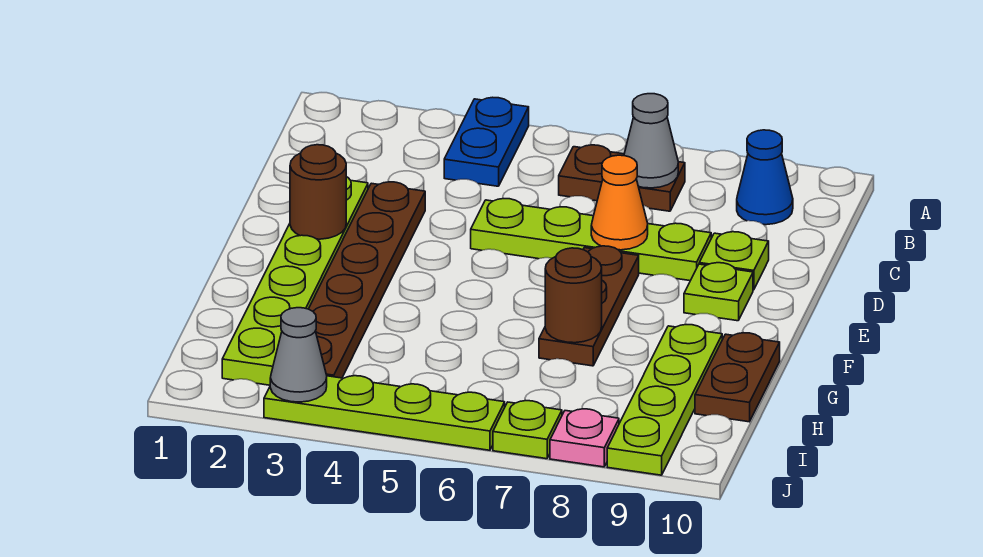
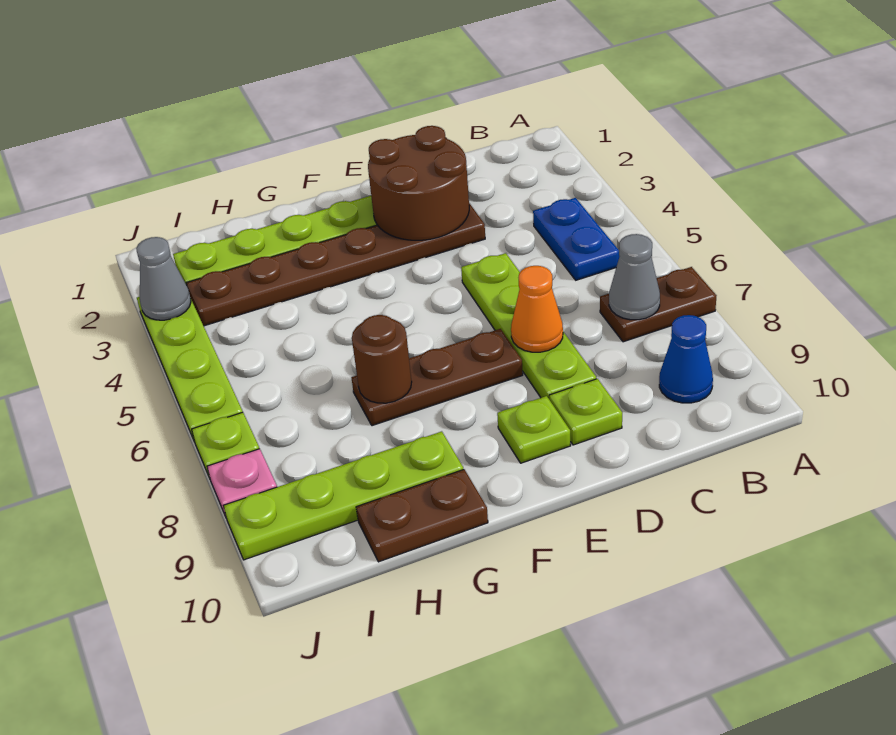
blue plate A4:B4 level 1 -> blue plate B4:B5 level 1
brown plate B6:B7 level 1 -> brown plate A7:B7 level 1
brown round brick E2 level 2 -> brown round brick D2:E3 level 2

